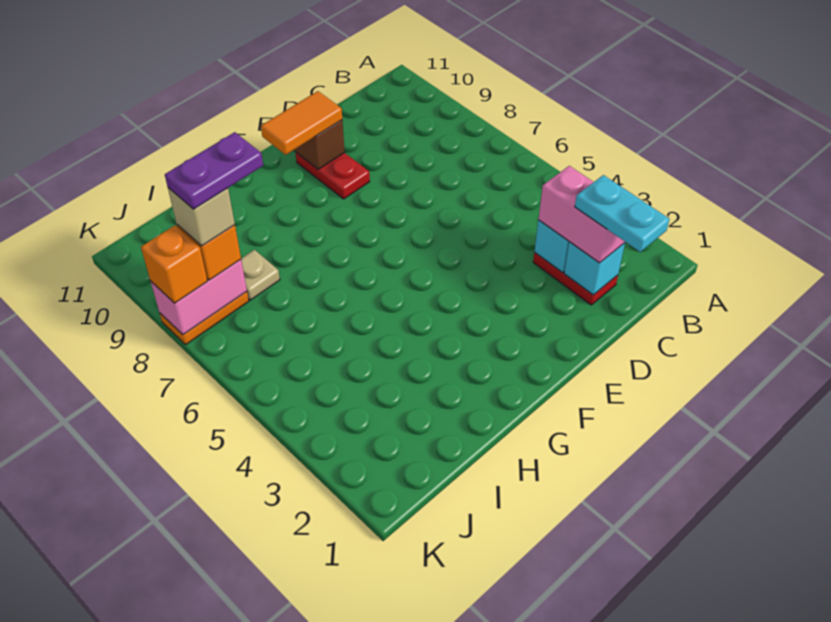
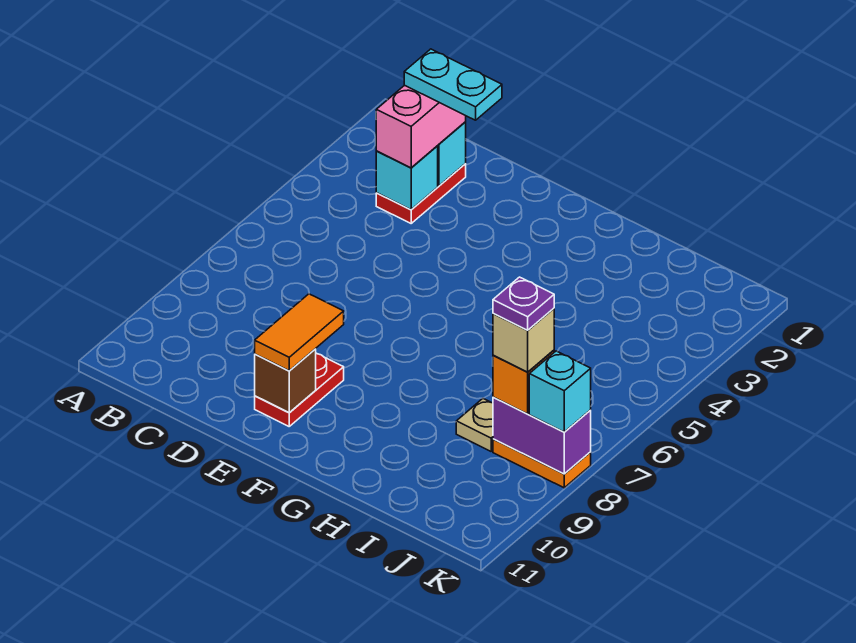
cyan plate C1:C2 level 4 -> cyan plate C2:D2 level 4
orange tile E10:F10 level 3 -> orange tile E9:E10 level 3
purple plate I8:J8 level 5 -> purple plate J8 level 5
pink brick J8:K8 level 2 -> purple brick J8:K8 level 2
orange brick K8 level 3 -> cyan brick K8 level 3

